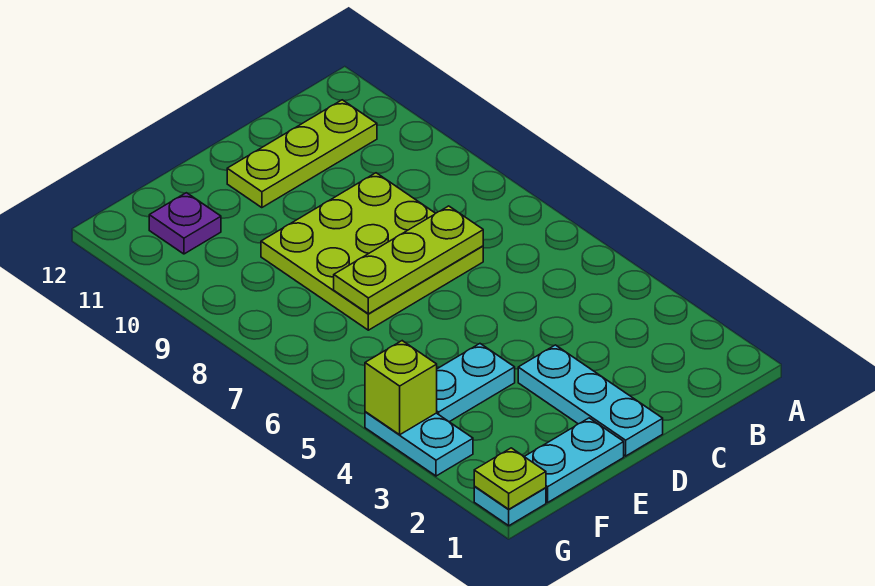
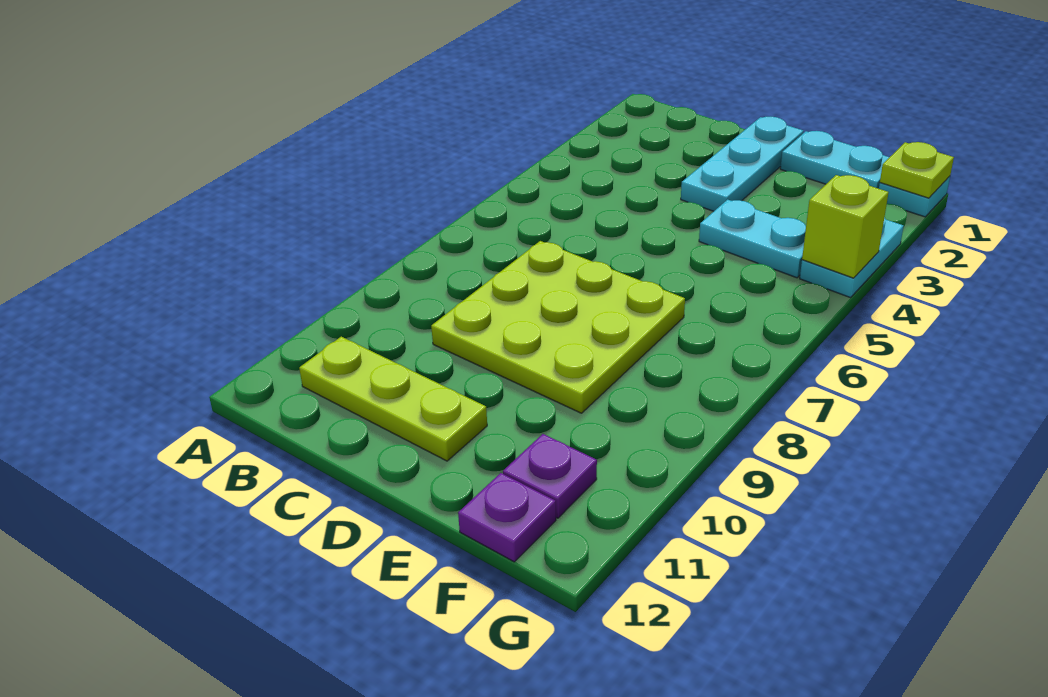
lime plate C7:E7 level 2 -> none
none -> purple plate F12 level 1

